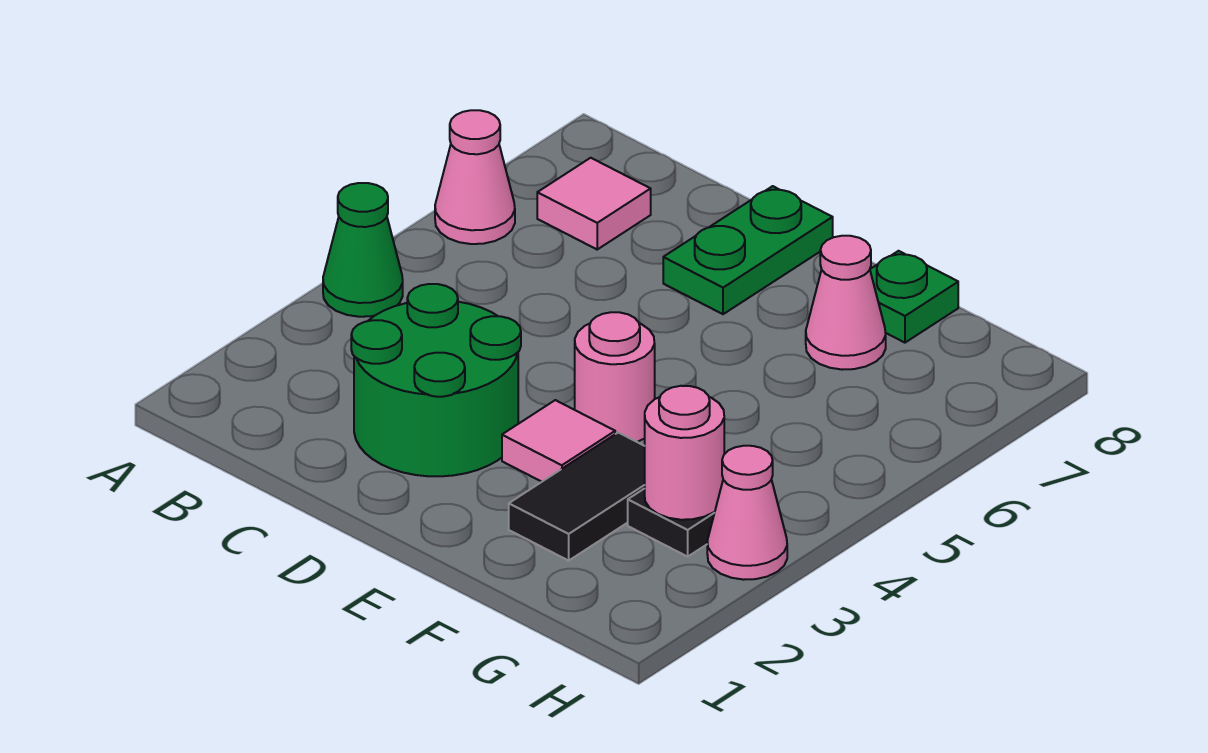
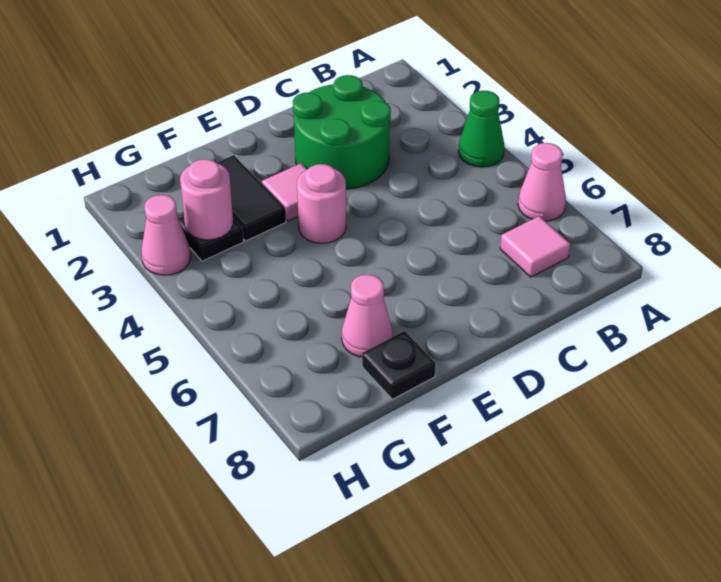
green plate D7:D8 level 1 -> none
green plate F8 level 1 -> black plate F8 level 1

